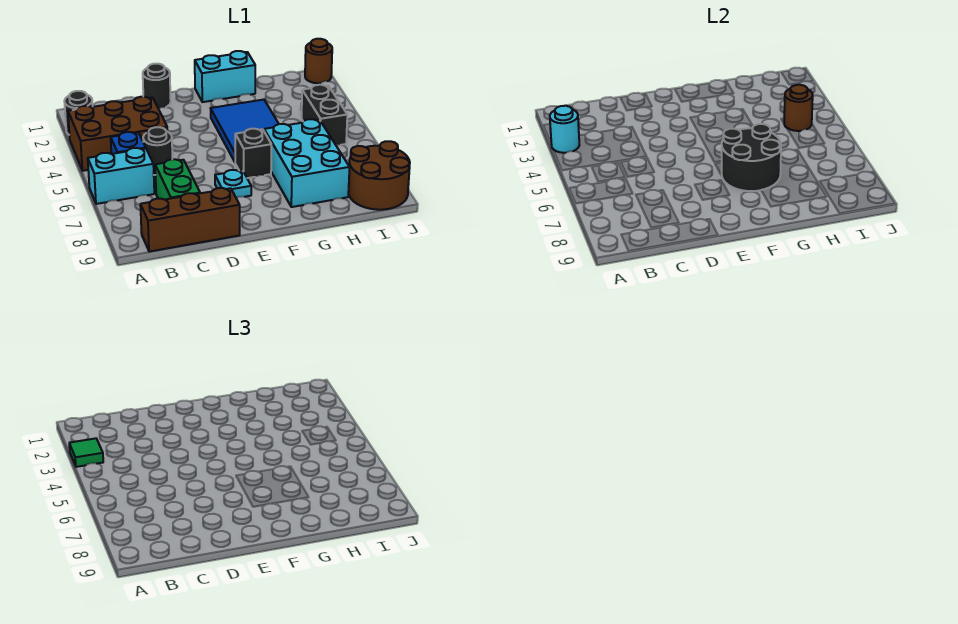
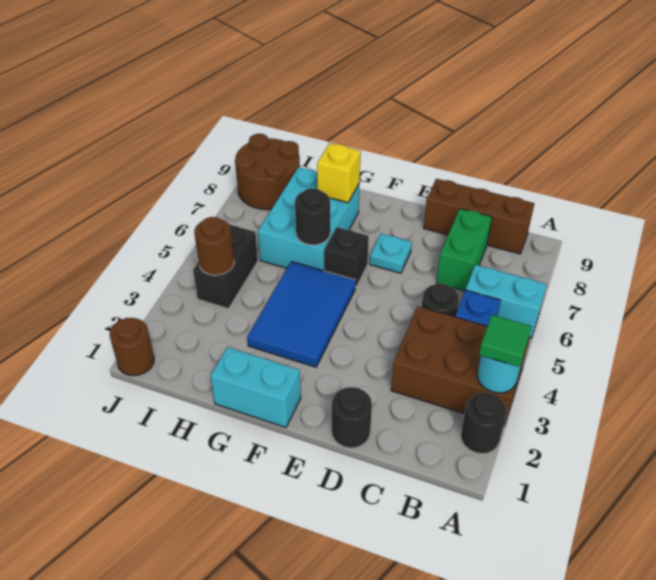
black round brick F6:G7 level 2 -> black round brick G6 level 2
none -> yellow brick G8 level 2

